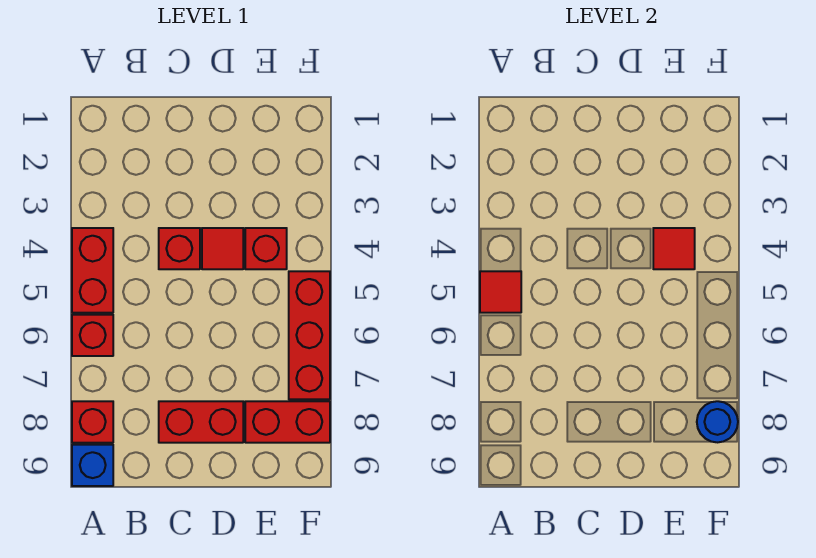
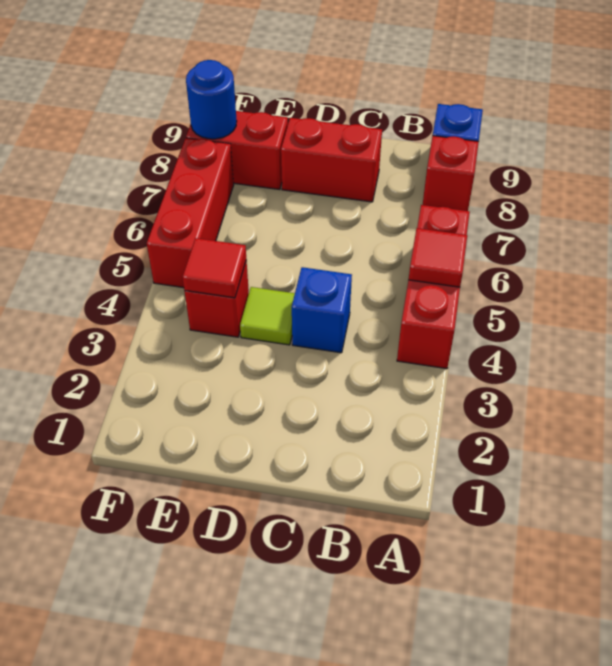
red brick C4 level 1 -> blue brick C4 level 1
red tile D4 level 1 -> lime tile D4 level 1

